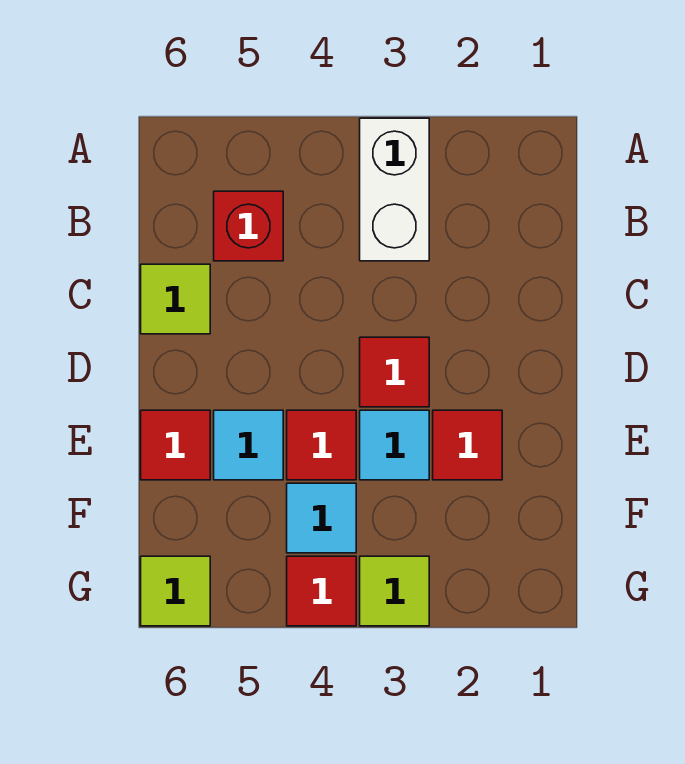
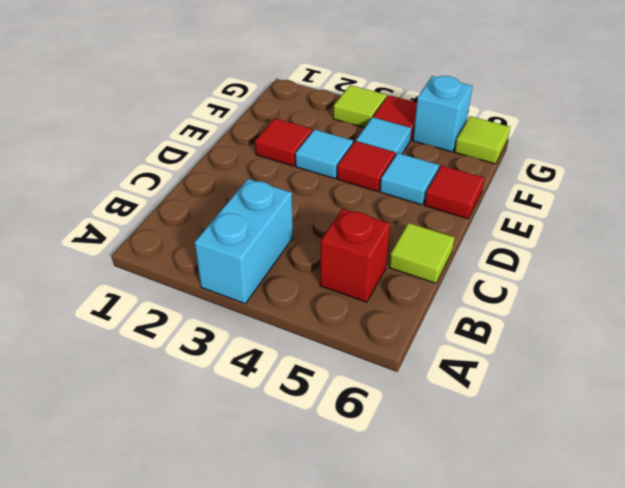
white brick A3:B3 level 1 -> cyan brick A3:B3 level 1
red tile D3 level 1 -> none
none -> cyan brick G5 level 1

